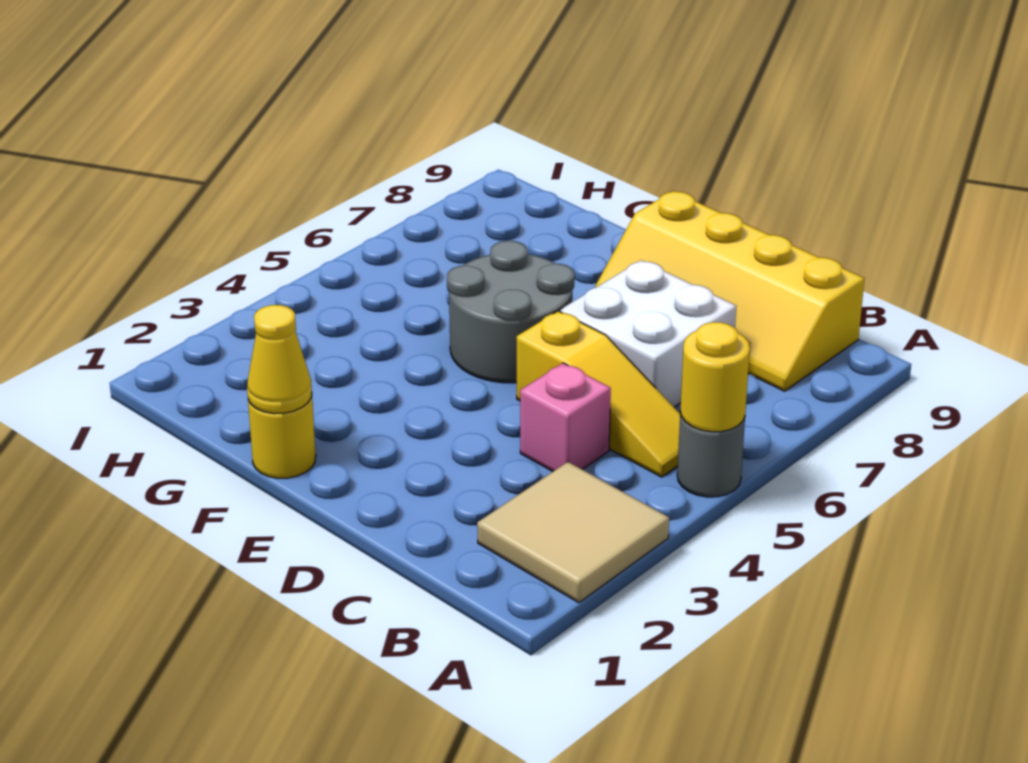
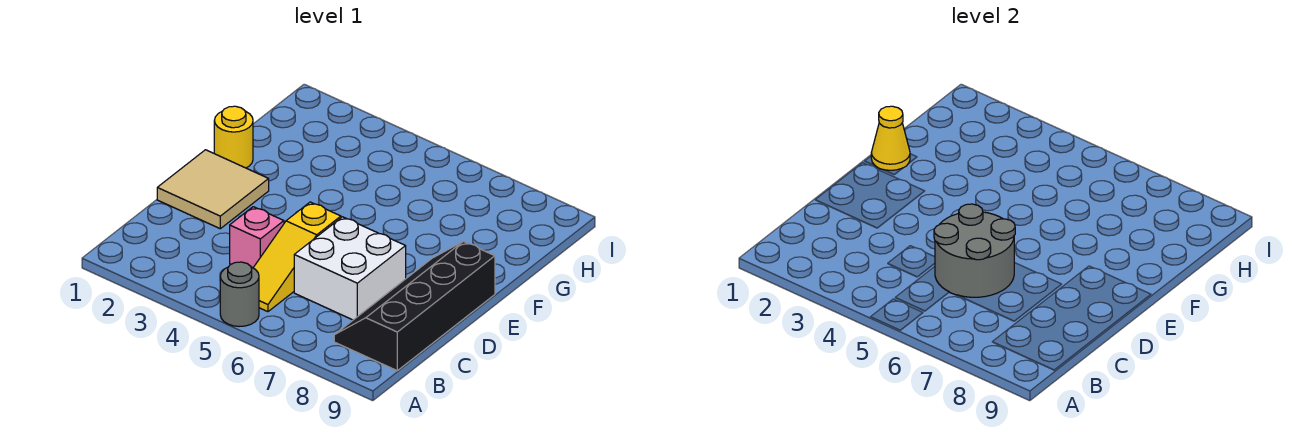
tan tile A2:B3 level 1 -> tan tile D1:E2 level 1
yellow round brick A5 level 2 -> none
yellow slope B8:E9 level 1 top 9 -> black slope B8:E9 level 1 top 9
grey round brick E5:F6 level 1 -> grey round brick C5:D6 level 2

